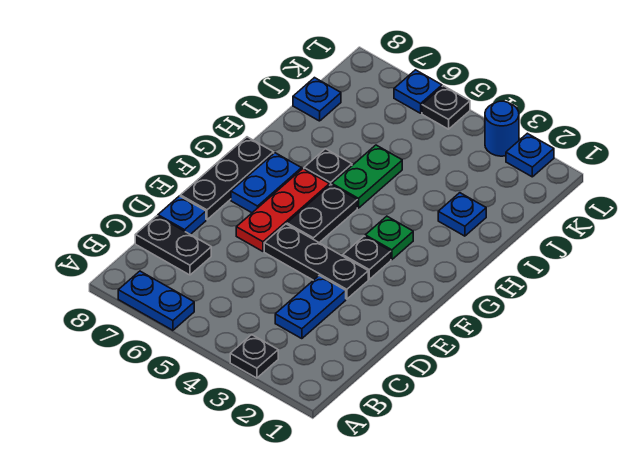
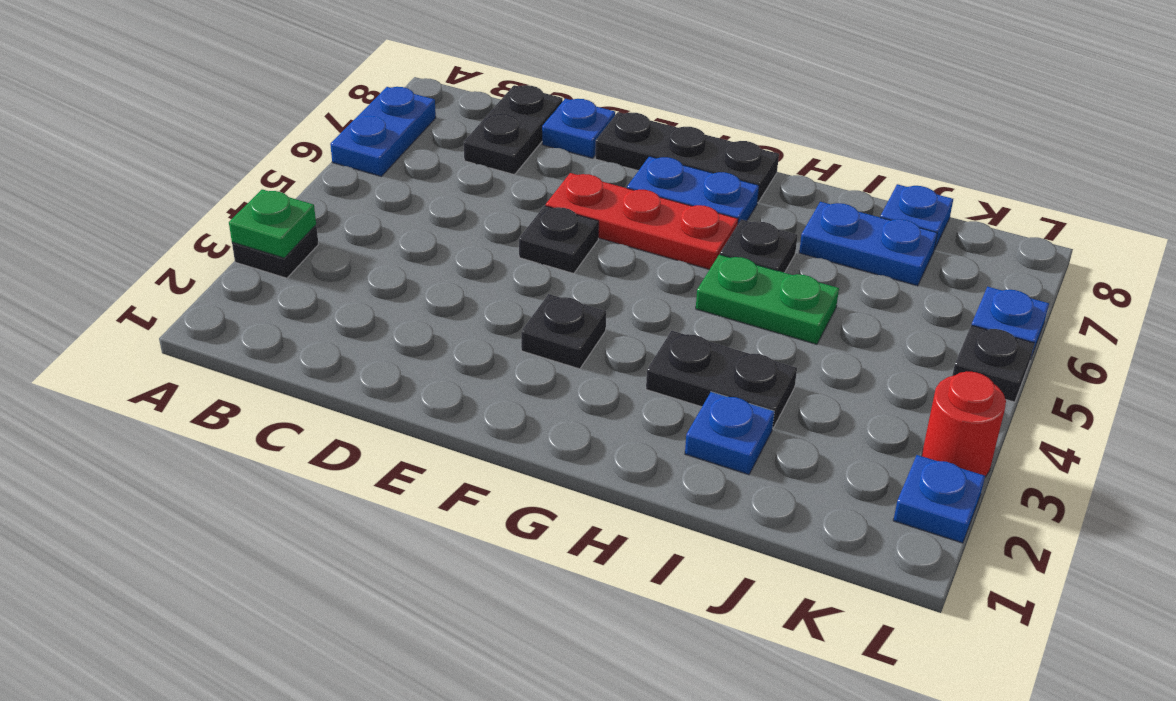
blue plate C3:D3 level 1 -> blue plate I7:J7 level 1
black plate E3:E5 level 1 -> black plate E5 level 1
black plate F5:G5 level 1 -> black plate H3:I3 level 1
green plate G3 level 1 -> green plate A3 level 2
blue round brick L3 level 1 -> red round brick L3 level 1

